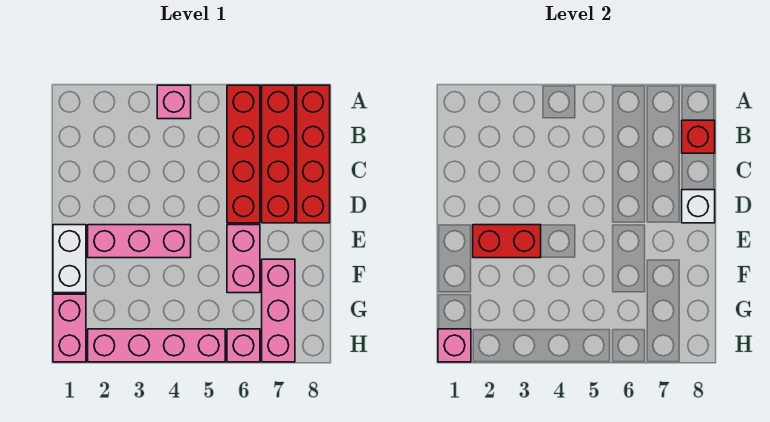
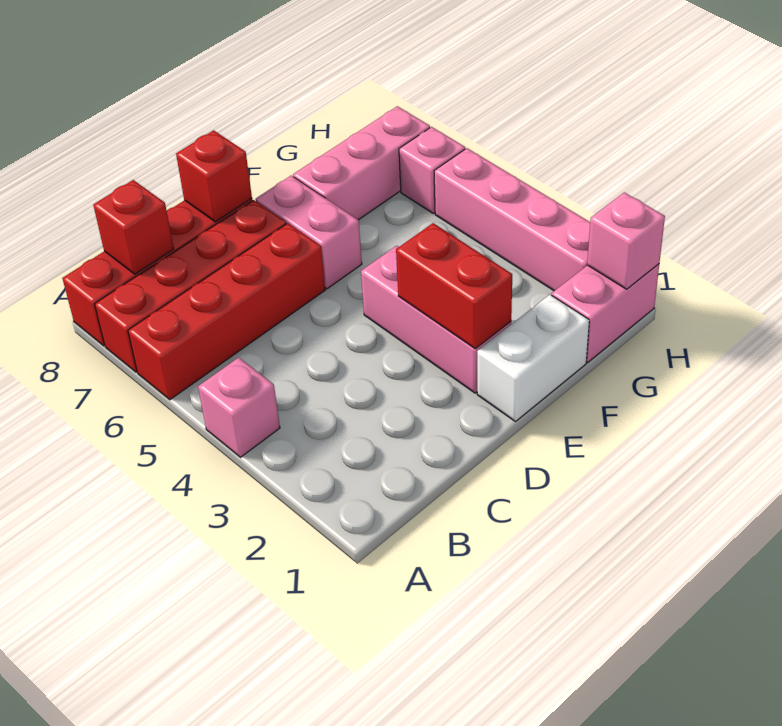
white brick D8 level 2 -> red brick D8 level 2
pink brick E6:F6 level 1 -> pink brick E6:E7 level 1

